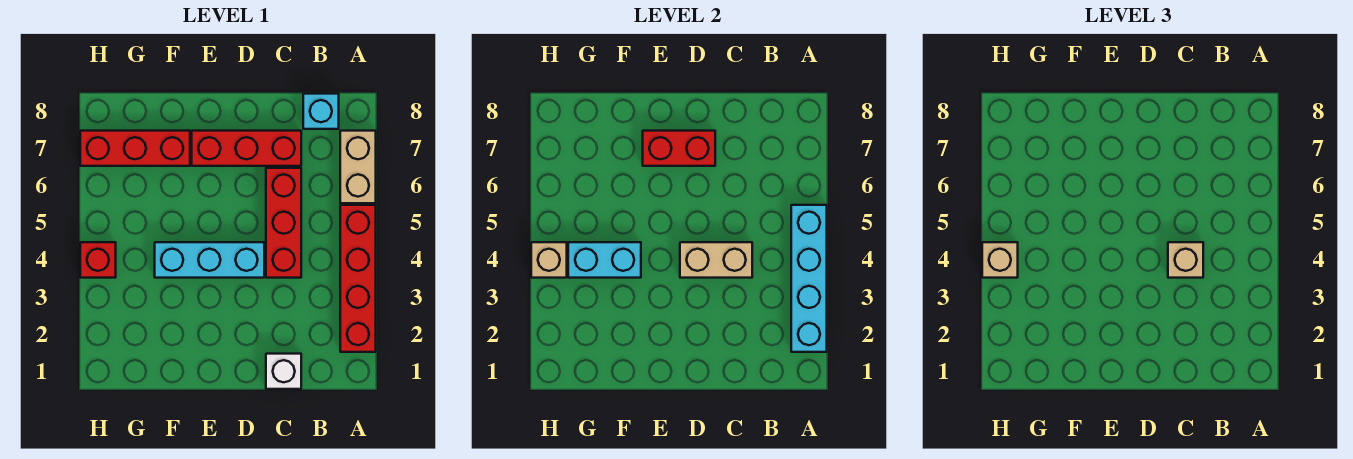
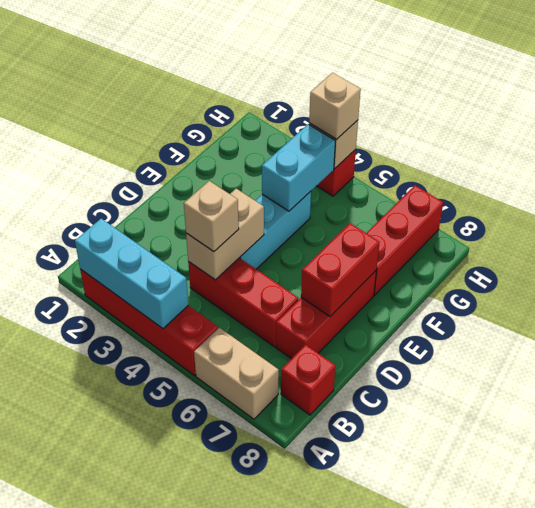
cyan brick A2:A5 level 2 -> cyan brick A2:A4 level 2
cyan brick B8 level 1 -> red brick B8 level 1
white brick C1 level 1 -> none

